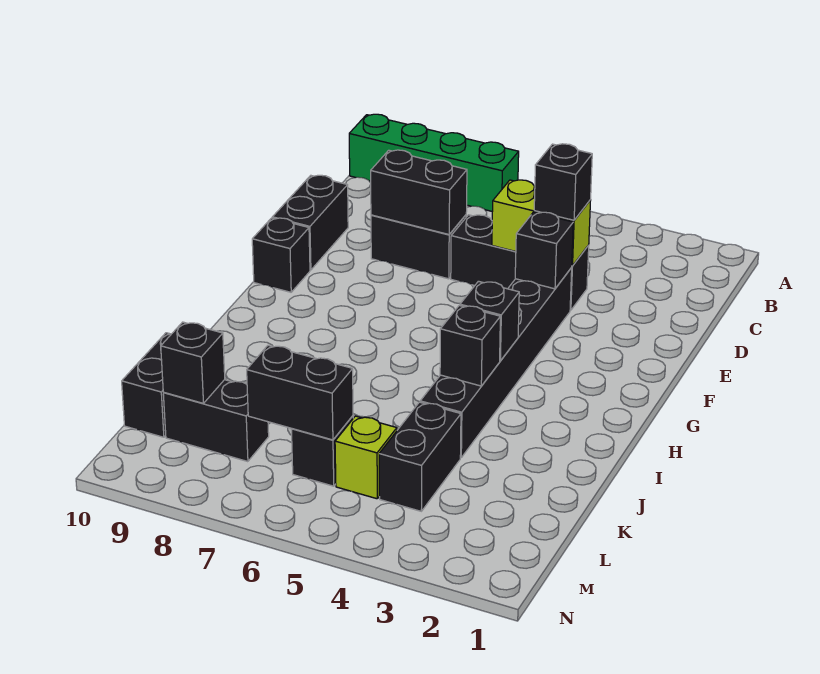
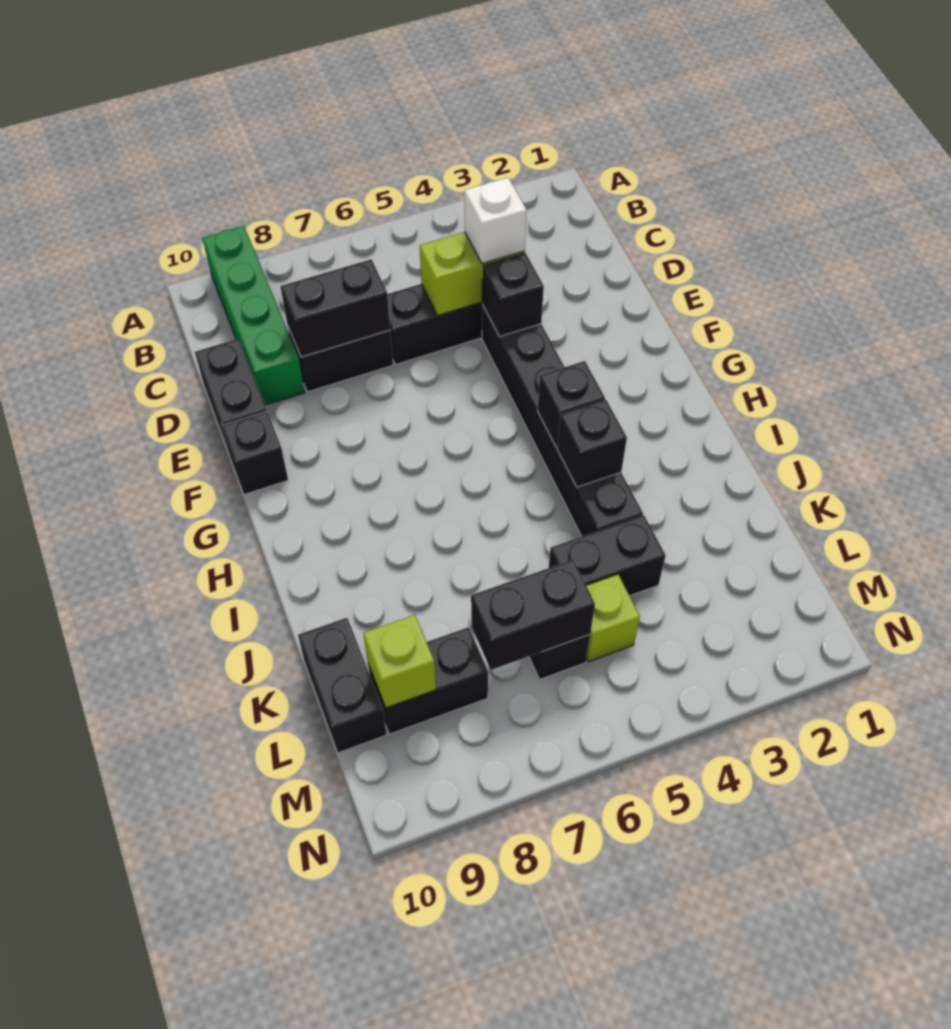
green brick A7:A10 level 1 -> green brick A9:D9 level 1
black brick D4 level 3 -> white brick D4 level 3
black brick K4:L4 level 1 -> black brick K4:K5 level 1
black brick L9 level 2 -> lime brick L9 level 2

